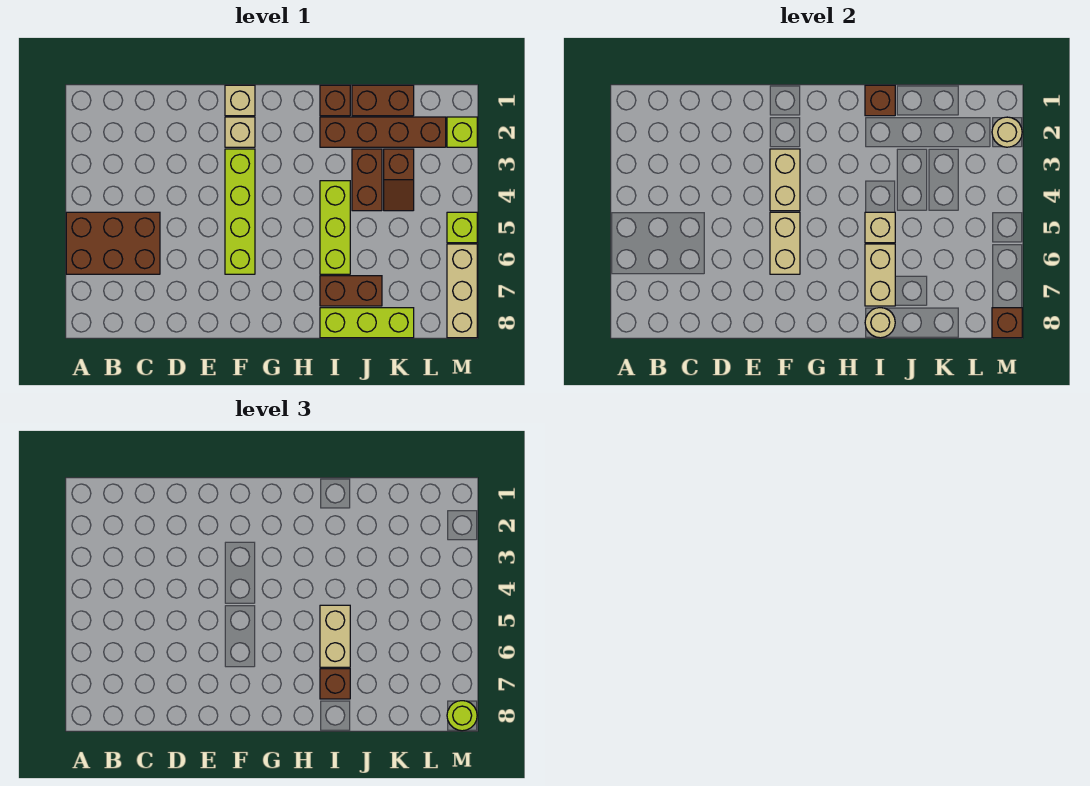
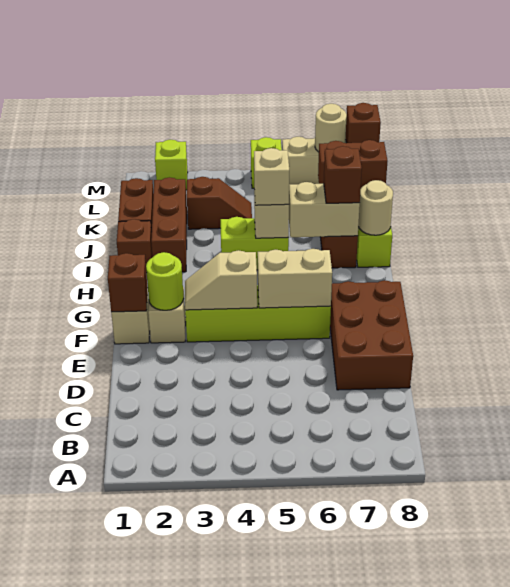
brown brick A5:C6 level 1 -> brown brick D7:F8 level 1
tan brick F3:F4 level 2 -> tan slope F3:F4 level 2 top 4
brown brick I1 level 2 -> brown brick F1 level 2
brown brick I2:L2 level 1 -> brown brick I2:K2 level 1
lime brick I4:I6 level 1 -> lime brick I4:I5 level 1
tan brick I5:I6 level 3 -> tan brick I5 level 3
brown brick J3:J4 level 1 -> brown brick K7:K8 level 2
tan round brick M2 level 2 -> tan round brick M7 level 2
lime round brick M8 level 3 -> lime round brick F2 level 2

